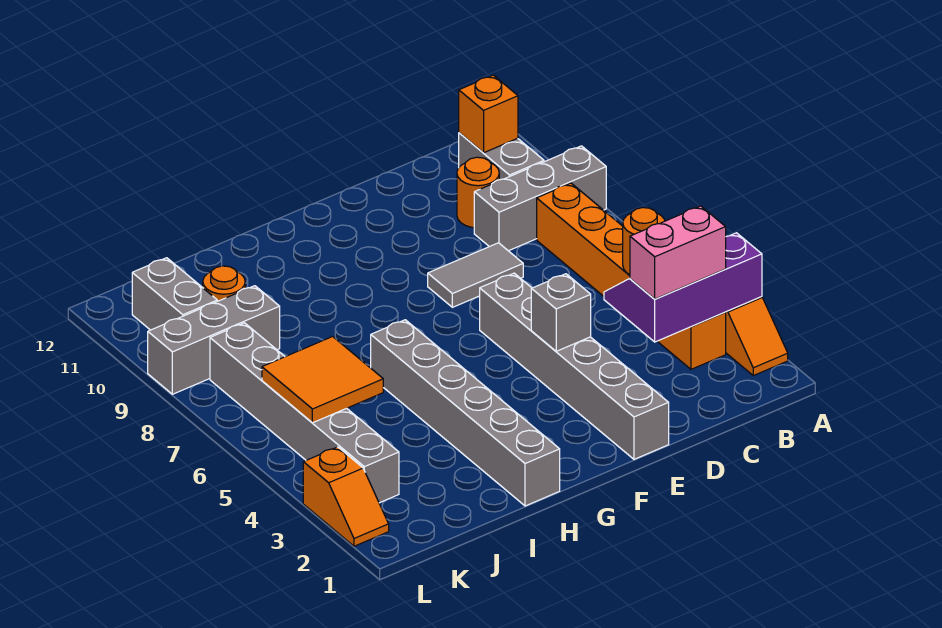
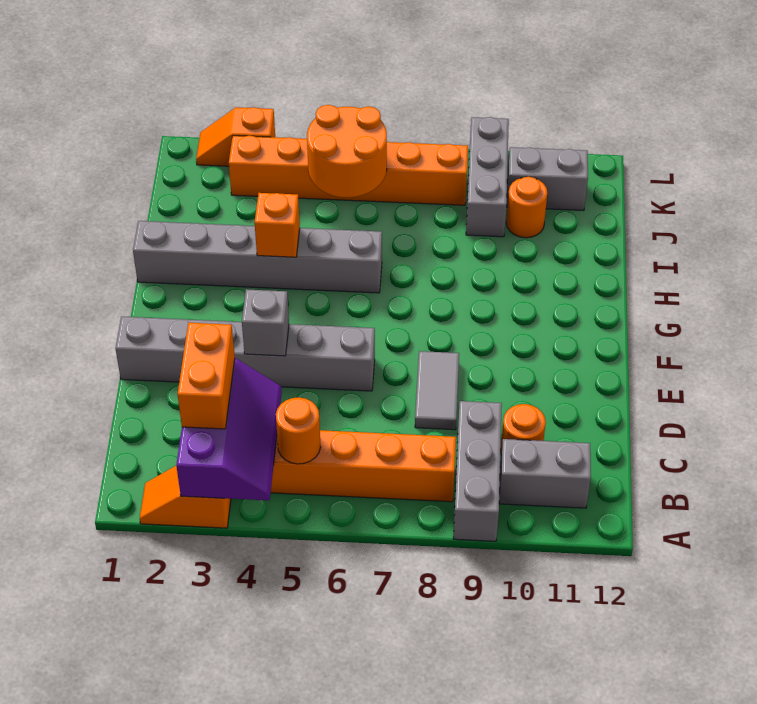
pink brick B3:C3 level 3 -> orange brick B3:C3 level 3
orange brick B11 level 2 -> orange brick H4 level 2
orange tile J5:K6 level 2 -> orange round brick J5:K6 level 2
grey brick K3:K8 level 1 -> orange brick K3:K8 level 1

